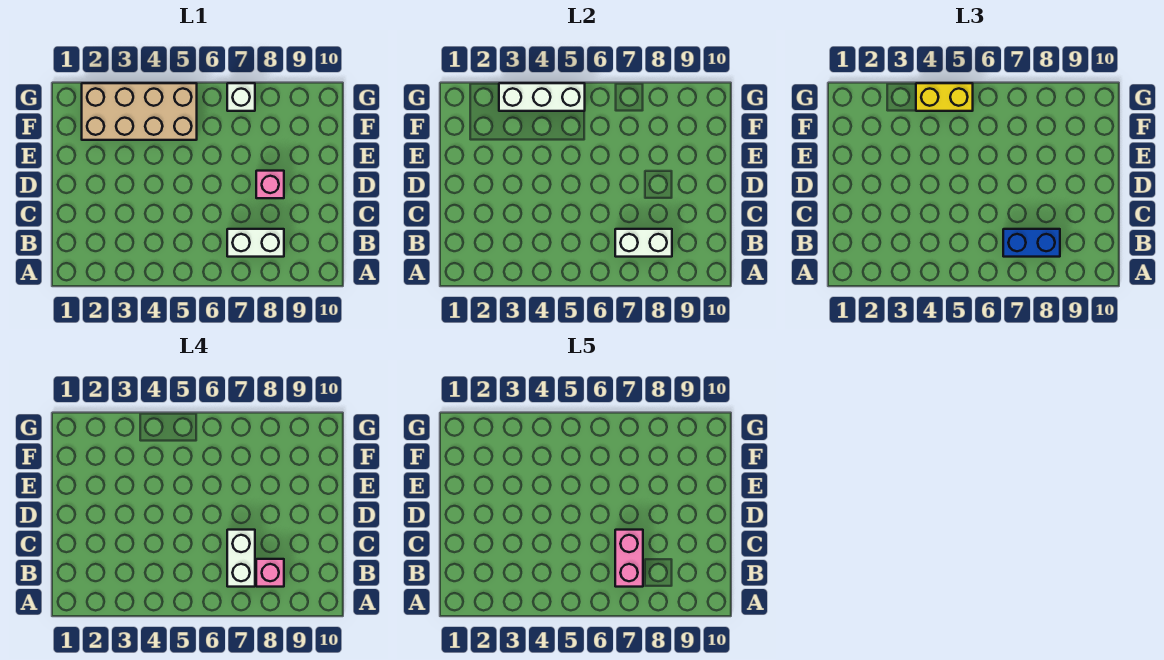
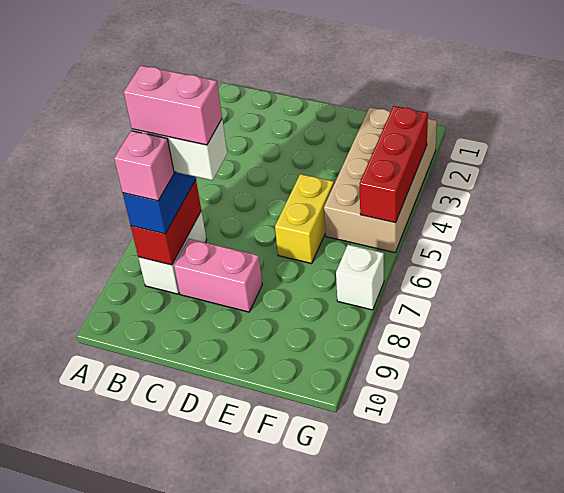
white brick B7:B8 level 2 -> red brick B7:B8 level 2
pink brick D8 level 1 -> pink brick C8:D8 level 1
white brick G3:G5 level 2 -> red brick G3:G5 level 2
yellow brick G4:G5 level 3 -> yellow brick E5:E6 level 1

